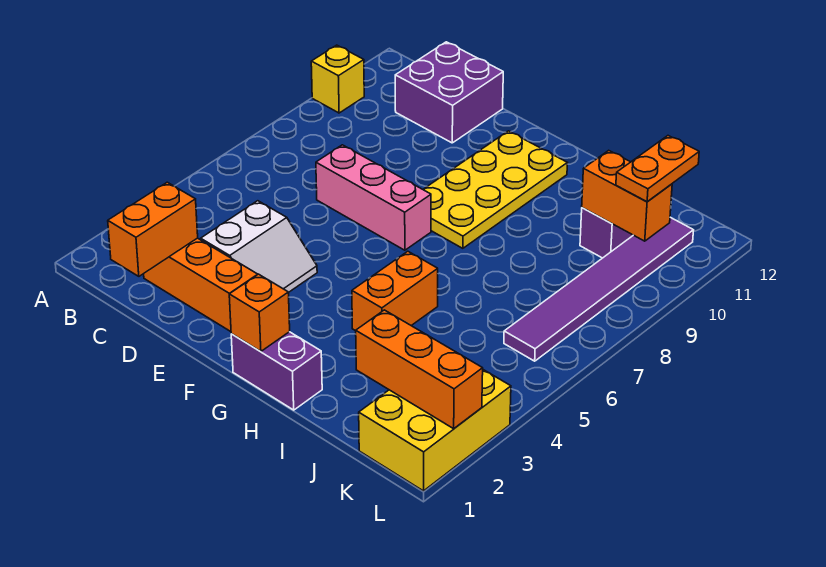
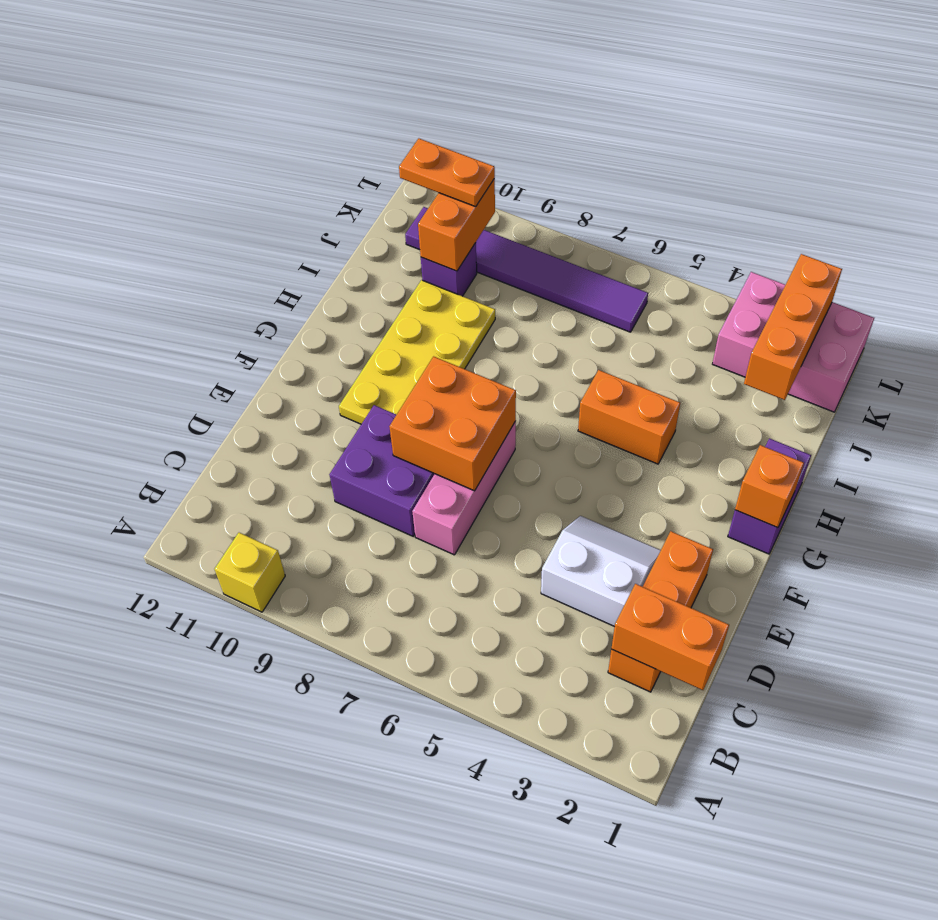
purple brick C11:D12 level 1 -> purple brick D8:E9 level 1
none -> orange brick E7:F8 level 2
yellow plate F8:G11 level 1 -> yellow plate F9:I10 level 1
yellow brick K1:L3 level 1 -> pink brick K1:L3 level 1

